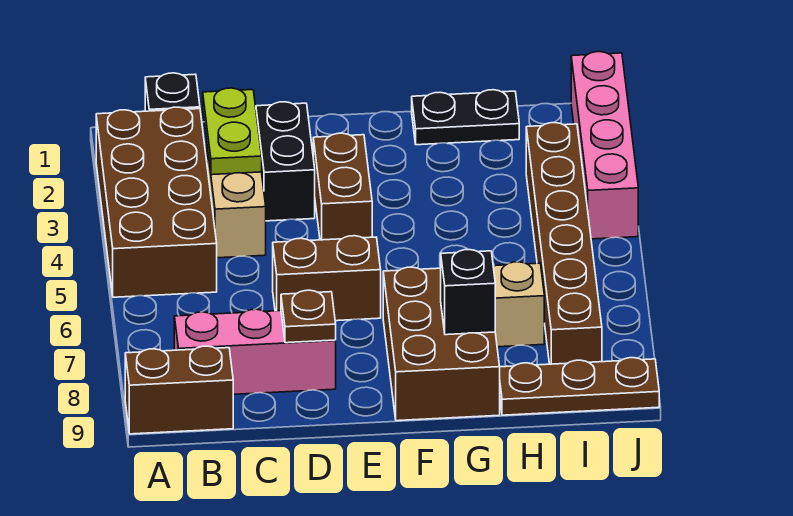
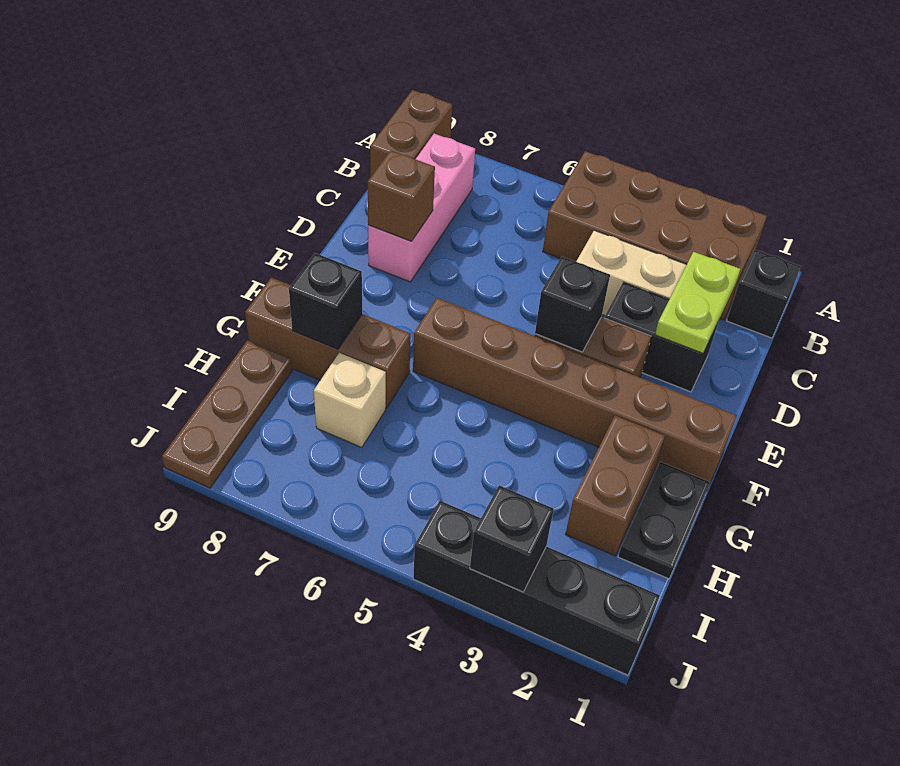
lime plate C2:C3 level 2 -> lime plate C2:D2 level 2
brown brick D6:E6 level 1 -> brown brick G2:H2 level 1
brown plate D8 level 2 -> brown brick D8 level 2
none -> black brick E4 level 2
brown brick F7:G9 level 1 -> brown brick G7:G9 level 1
brown brick I3:I8 level 1 -> brown brick F1:F6 level 1
pink brick J1:J4 level 1 -> black brick J1:J4 level 1
none -> black brick J3 level 2

